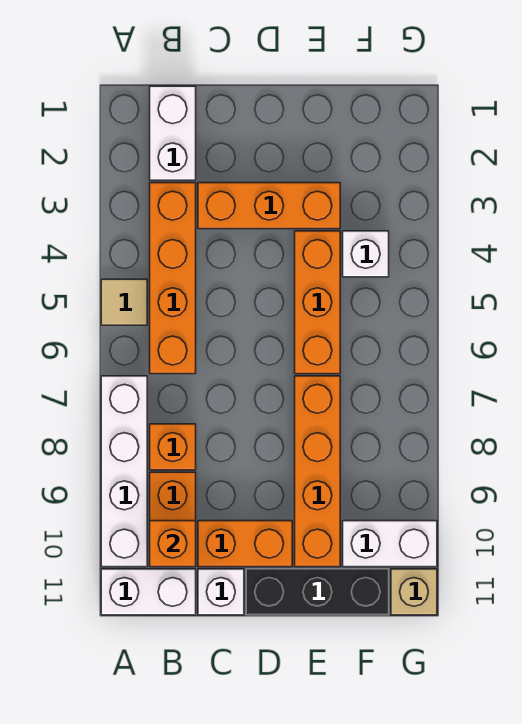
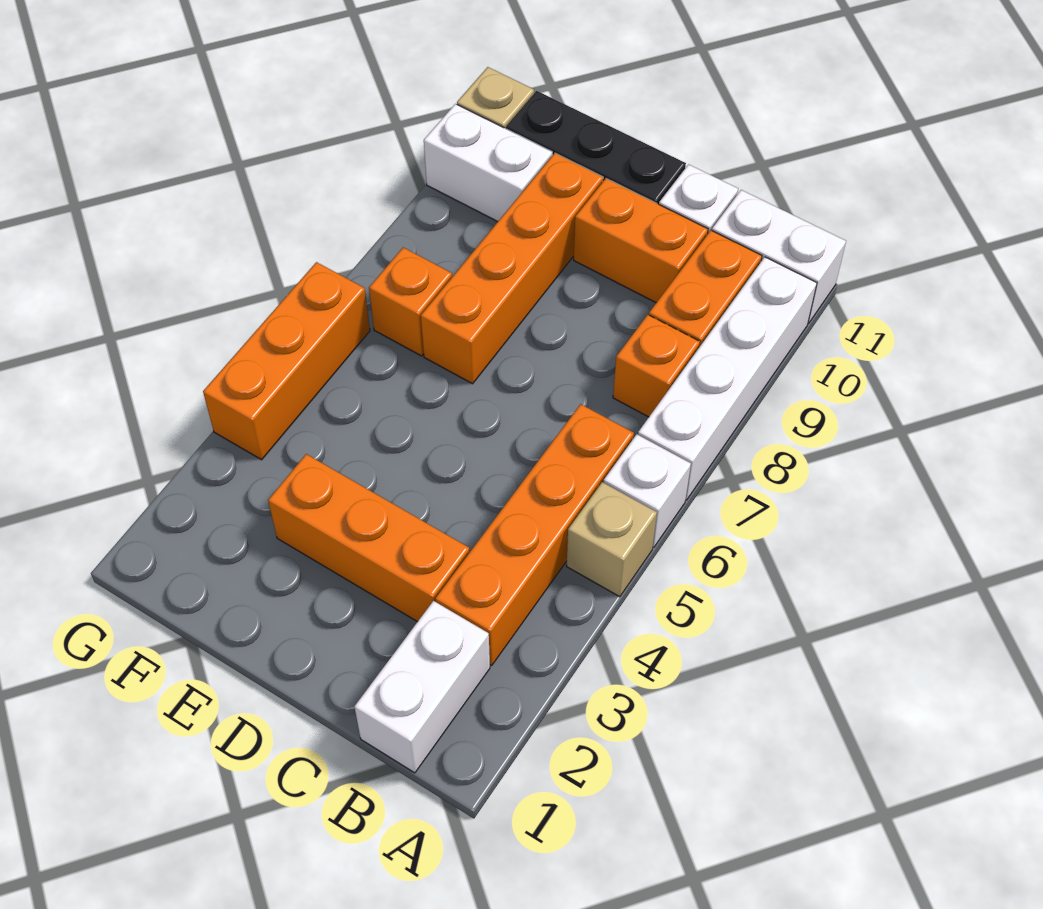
tan tile A5 level 1 -> tan brick A5 level 1
orange brick B10 level 2 -> orange brick F7 level 1
orange brick E4:E6 level 1 -> orange brick G4:G6 level 1
white brick F4 level 1 -> white brick A6 level 1

